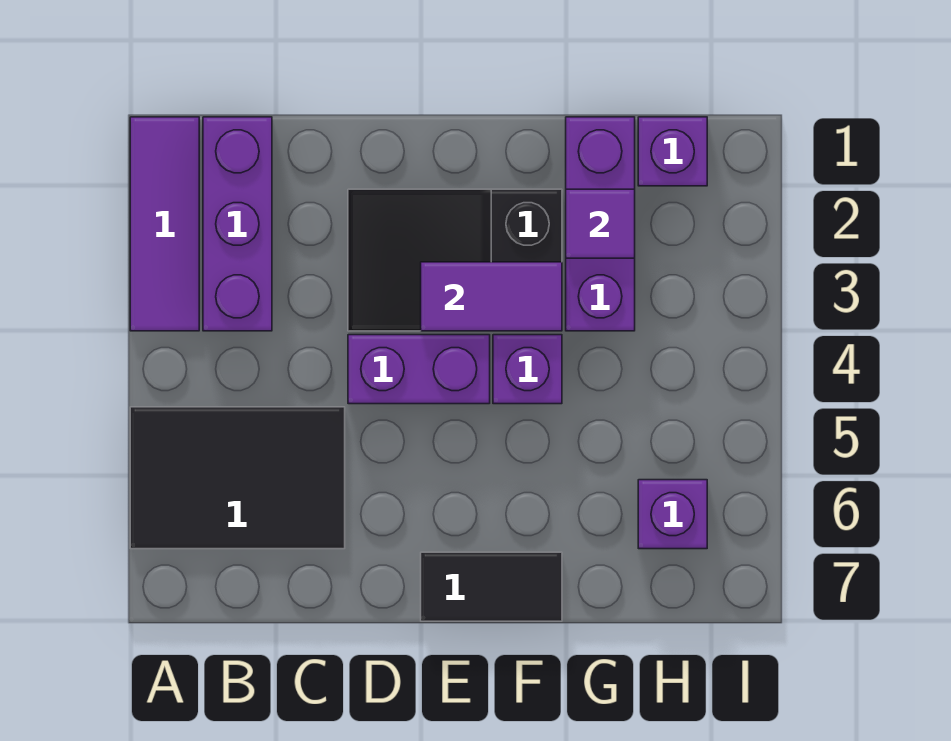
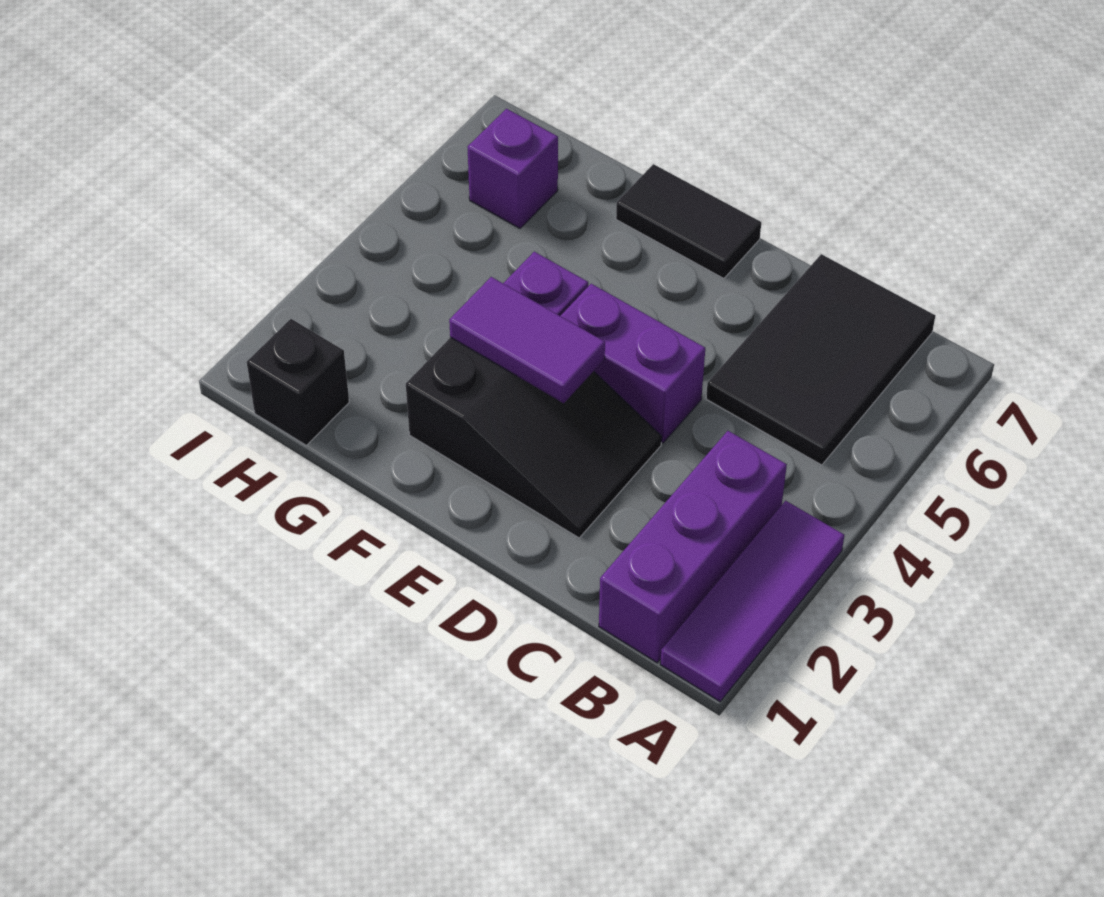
black tile A5:C6 level 1 -> black tile B5:C7 level 1
purple brick G1:G3 level 1 -> none
purple tile G2 level 2 -> none
purple brick H1 level 1 -> black brick H1 level 1

